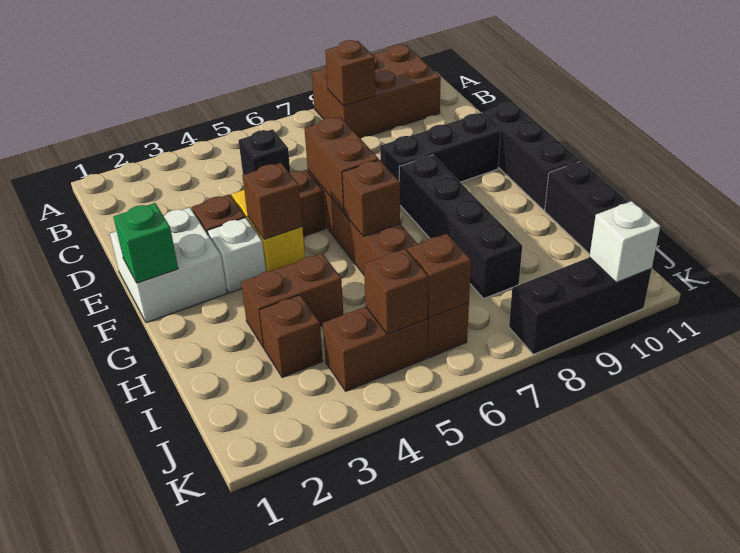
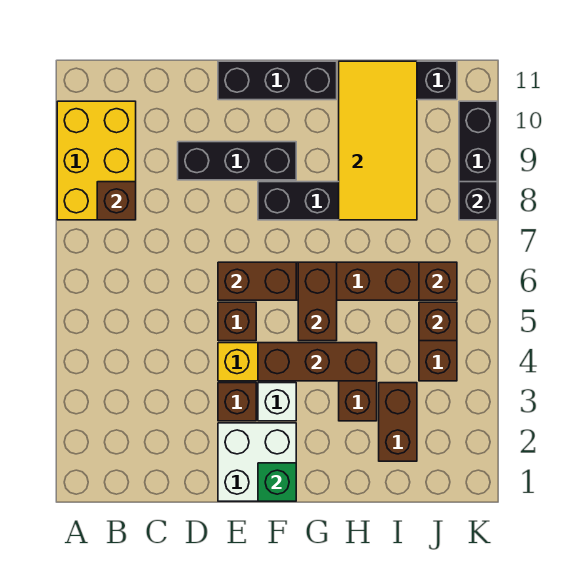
brown brick A8:B10 level 1 -> yellow brick A8:B10 level 1
black brick C5 level 1 -> black brick K8 level 2
black brick E8:E10 level 1 -> black brick D9:F9 level 1
brown brick F4 level 2 -> brown brick F4:H4 level 2
brown brick G6 level 2 -> brown brick G5:G6 level 2
none -> yellow tile H8:I11 level 2
brown brick I3 level 1 -> brown brick I2:I3 level 1
white brick K10 level 2 -> none

